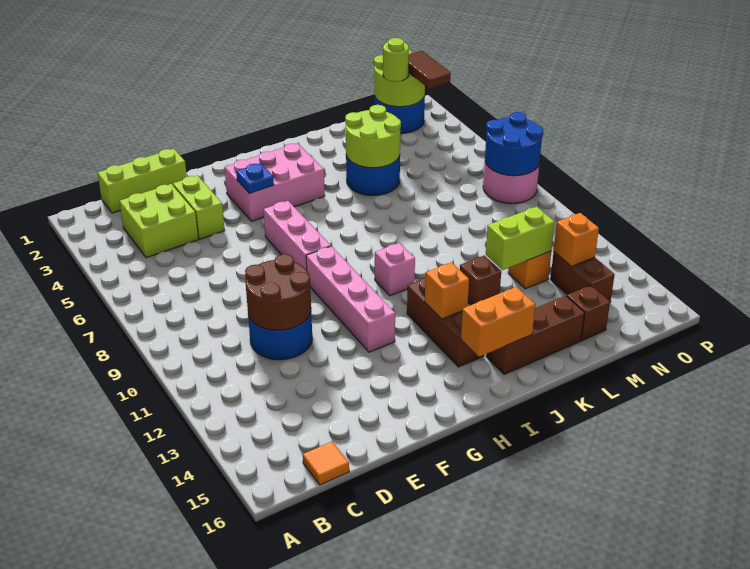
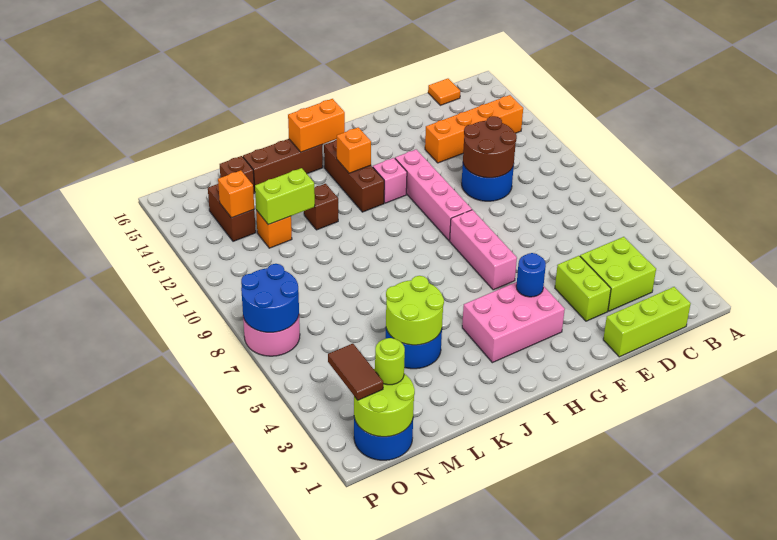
none -> orange brick B13:E13 level 1
blue plate G4 level 2 -> blue round brick G4 level 2
pink brick I10 level 1 -> pink brick H12 level 1

